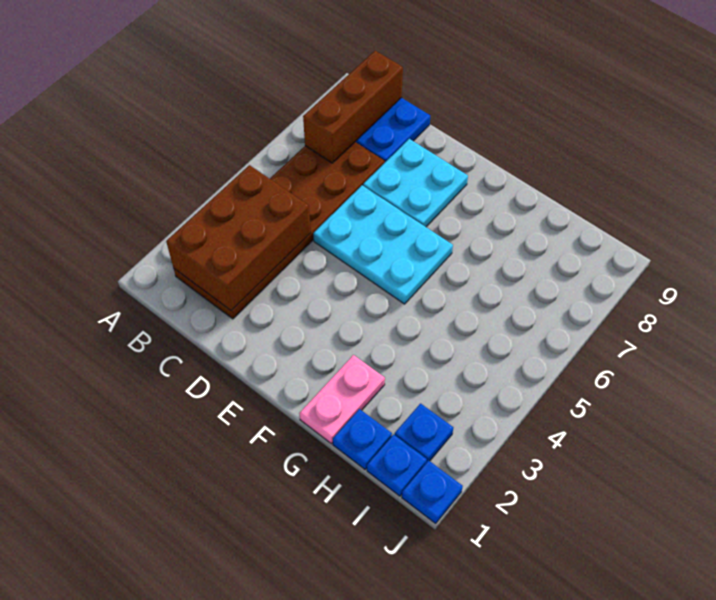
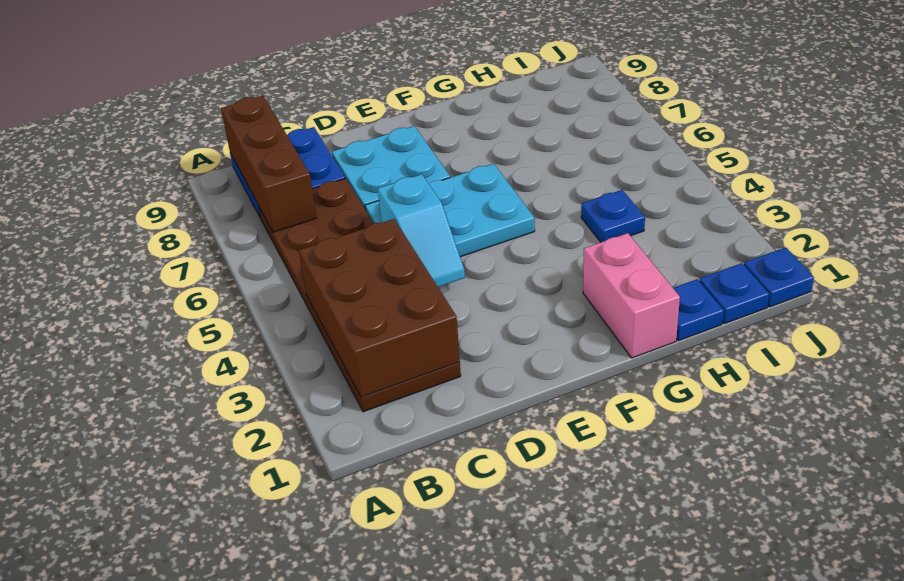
none -> cyan slope D4:D5 level 2 top 5
pink plate G1:G2 level 1 -> pink brick G1:G2 level 1
blue plate I2 level 1 -> blue plate H4 level 1

